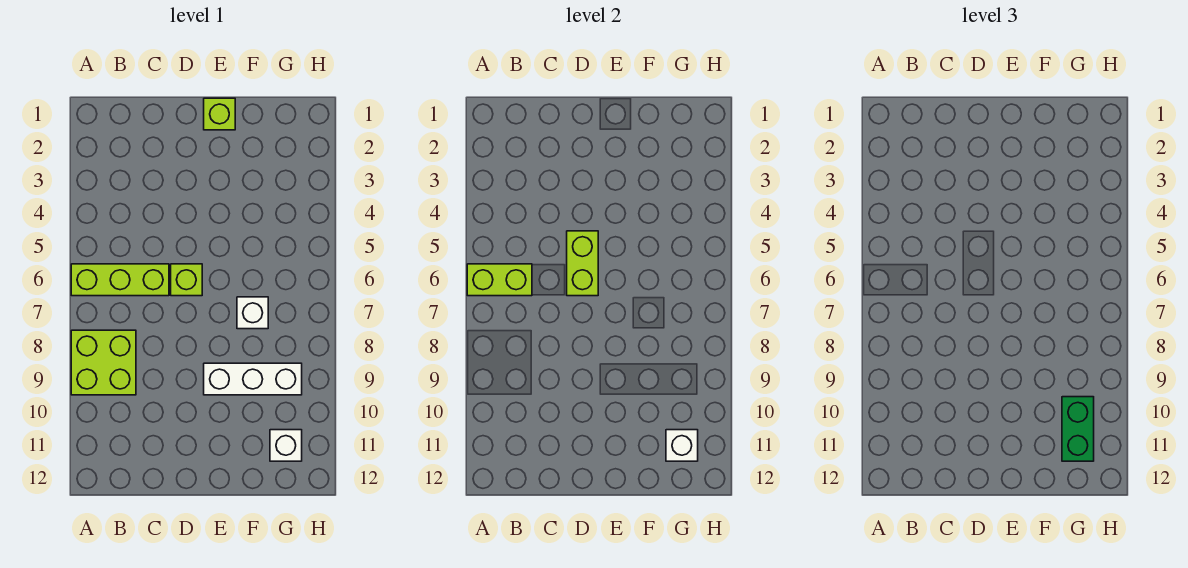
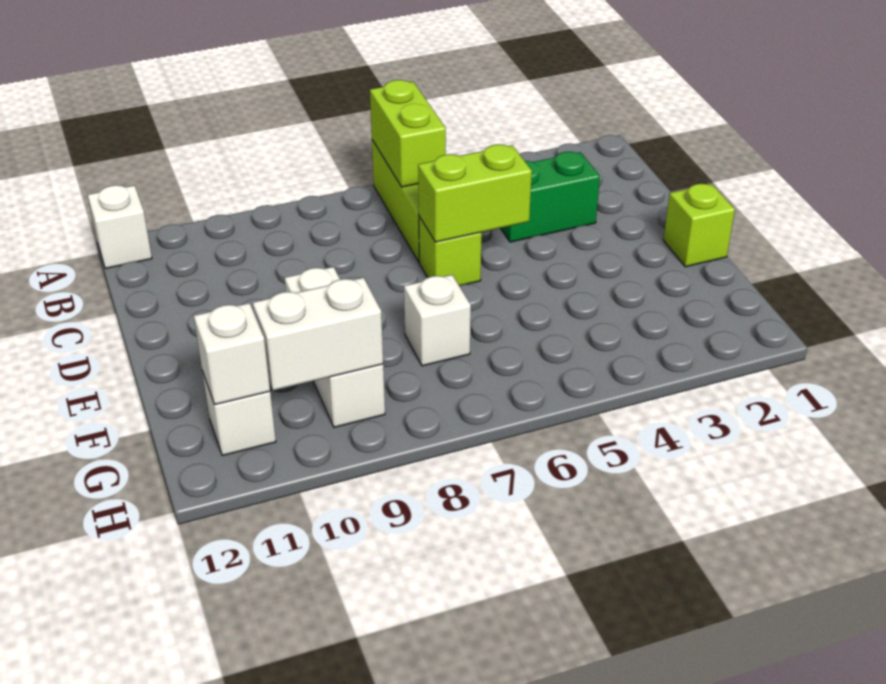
lime brick A8:B9 level 1 -> none
none -> white brick A12 level 1
none -> white brick G9:G10 level 2
green brick G10:G11 level 3 -> green brick C3:C4 level 1

